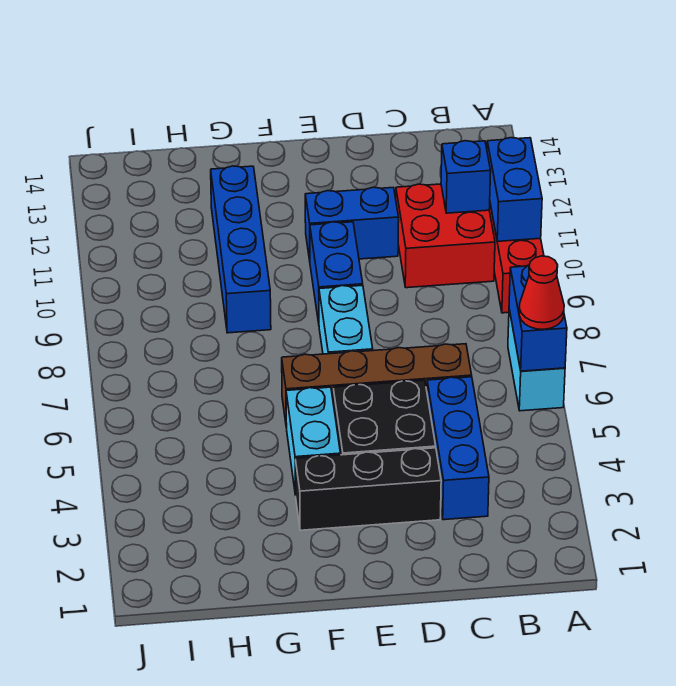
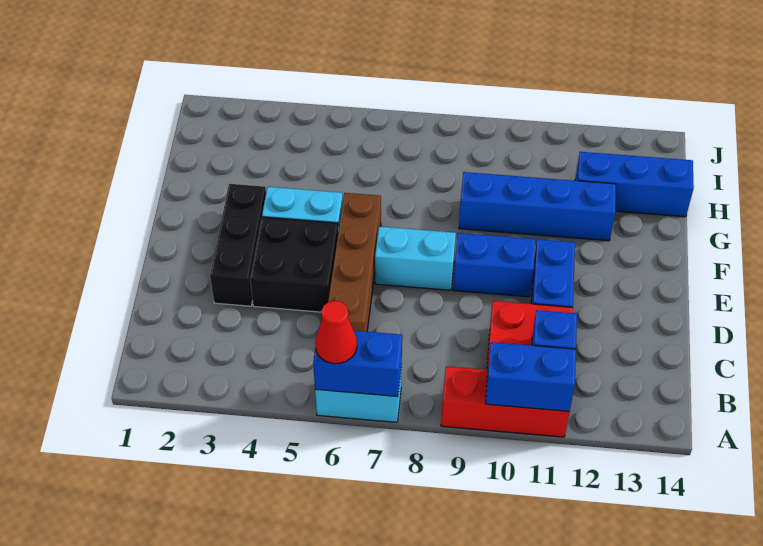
blue brick C3:C5 level 1 -> blue brick H12:H14 level 1

